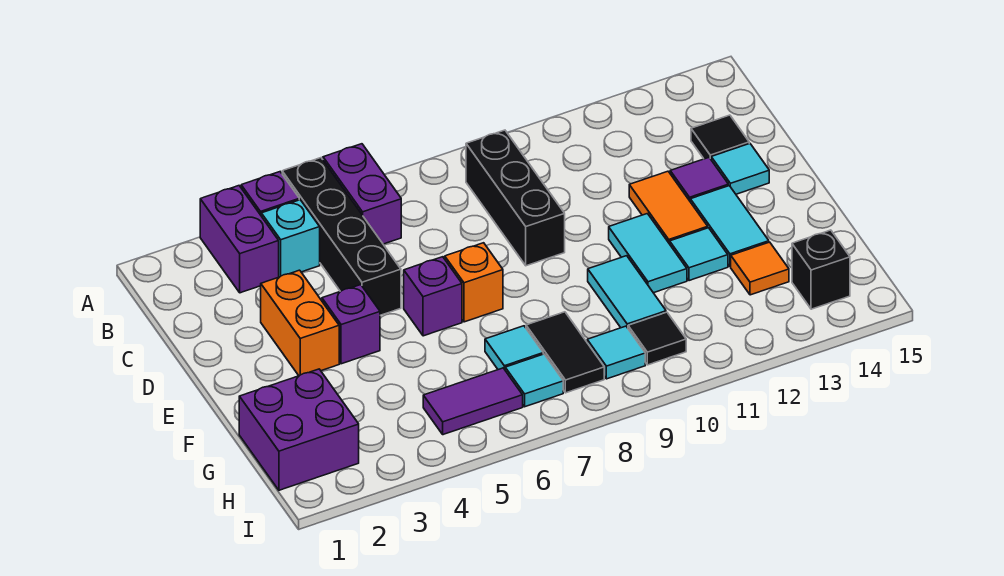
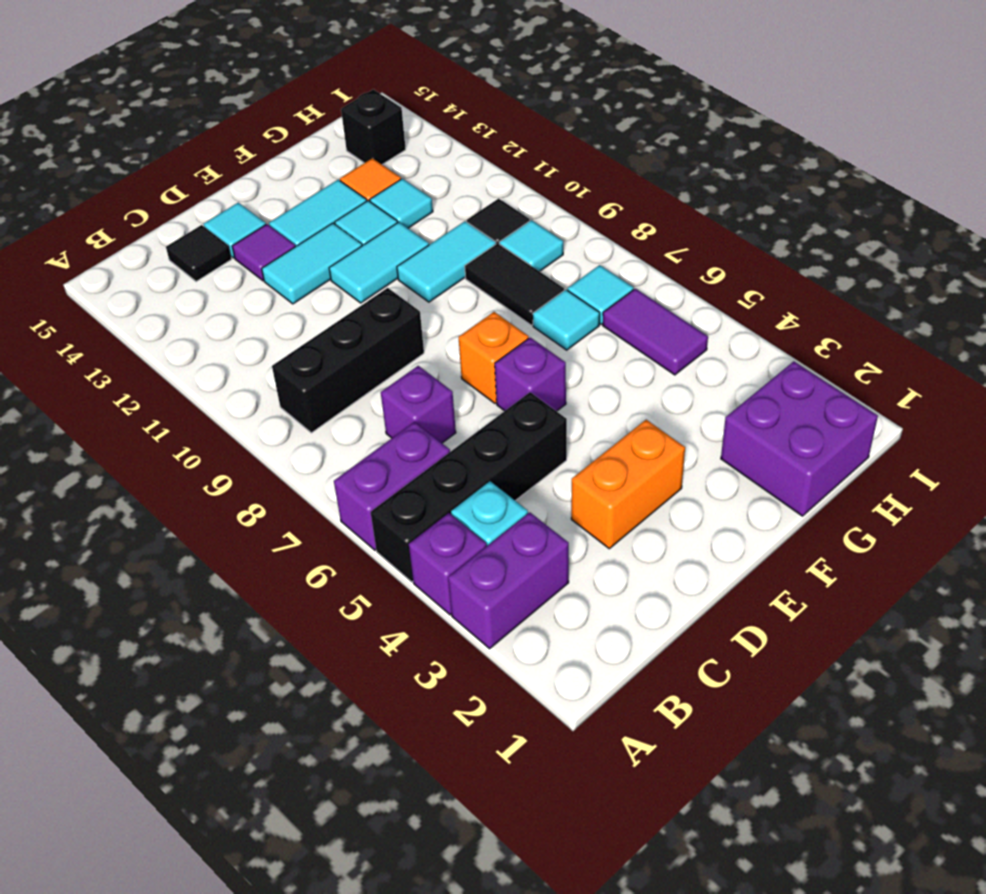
orange tile D12:E12 level 1 -> cyan tile D12:E12 level 1
purple brick E4 level 1 -> purple brick C7 level 1
black tile G8:H8 level 1 -> black tile G8:G9 level 1
none -> cyan tile G12 level 1

